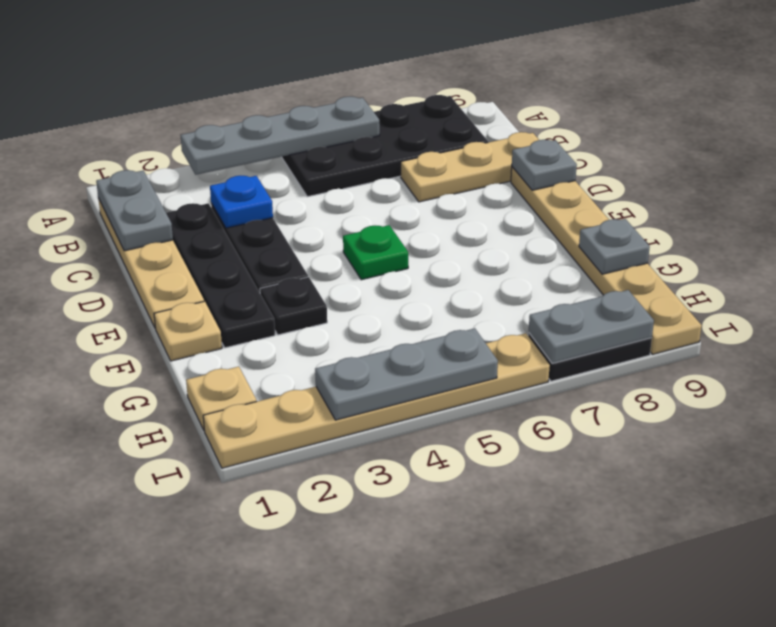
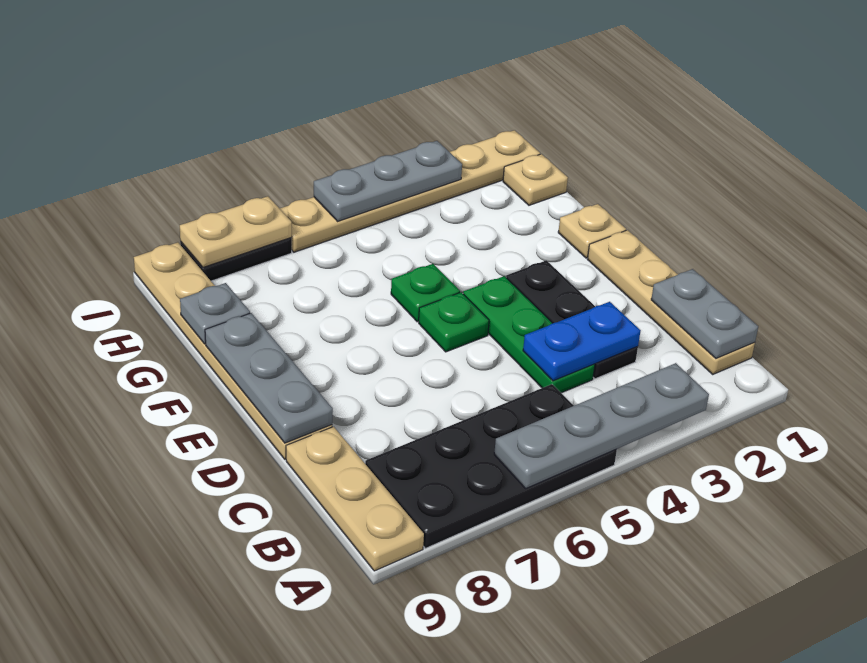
black plate C2:F2 level 1 -> none
blue plate C3 level 2 -> blue plate C3:C4 level 2
none -> green plate C4:E4 level 1
tan plate C7:C9 level 1 -> tan plate A9:C9 level 1
grey plate D9 level 2 -> grey plate D9:F9 level 2
black plate F3 level 1 -> none
none -> green plate F5 level 1
grey plate I7:I8 level 2 -> tan plate I7:I8 level 2

